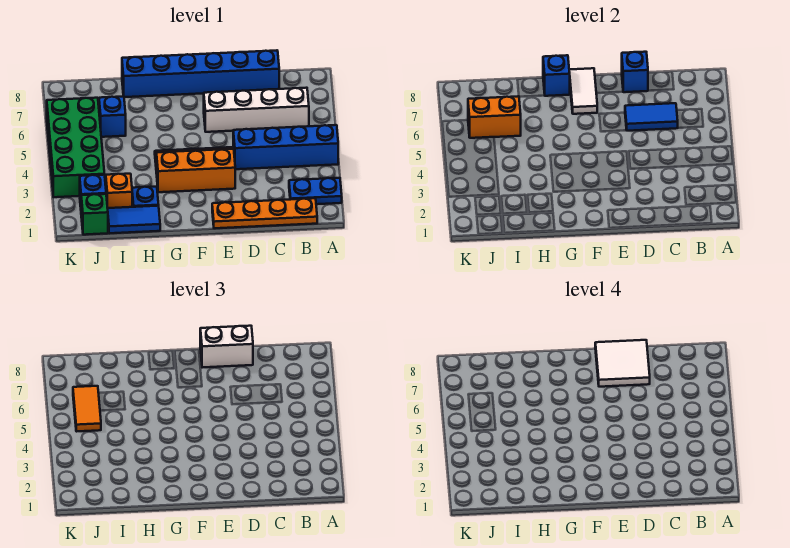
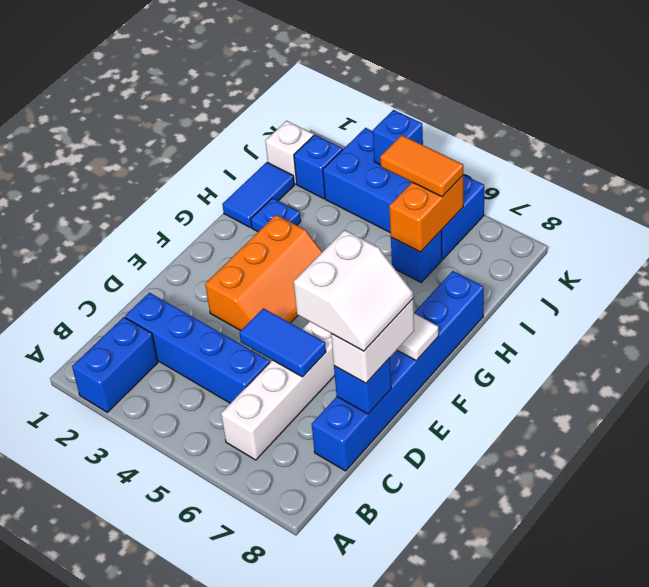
blue plate A2:B2 level 1 -> blue brick A2:B2 level 1
blue brick A4:D4 level 1 -> blue brick C2:C5 level 1
orange plate B1:E1 level 1 -> none
blue tile C6:D6 level 2 -> blue tile D5:D6 level 2
white tile D7:E8 level 4 -> white slope D7:E8 level 4 top 7
blue brick G8 level 2 -> blue brick K4 level 2
orange brick I2 level 1 -> none
green brick J1 level 1 -> white brick J1 level 1
green brick J3:K6 level 1 -> blue brick J3:K6 level 1

